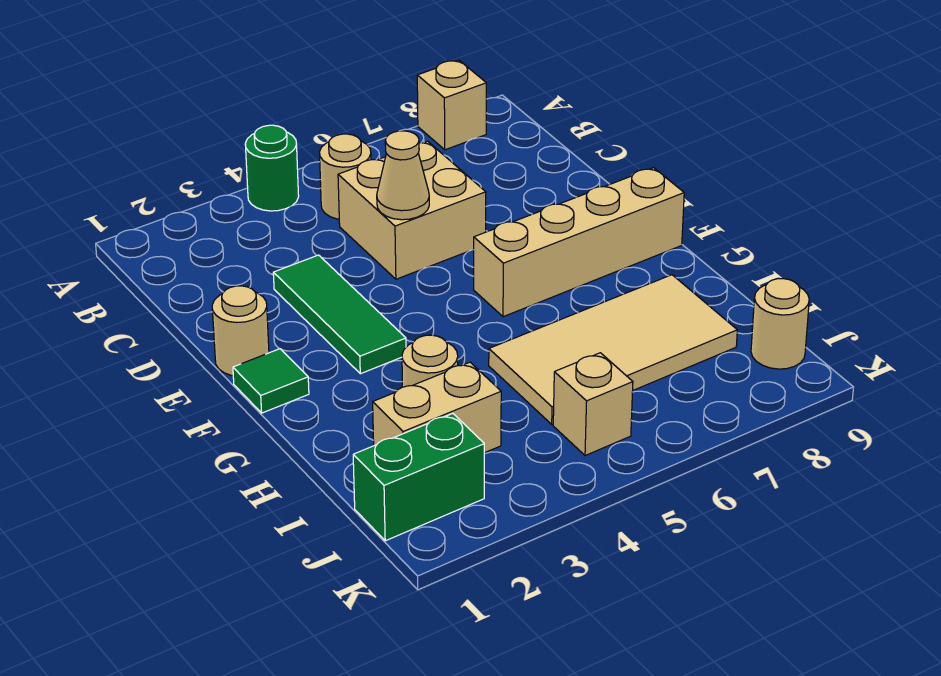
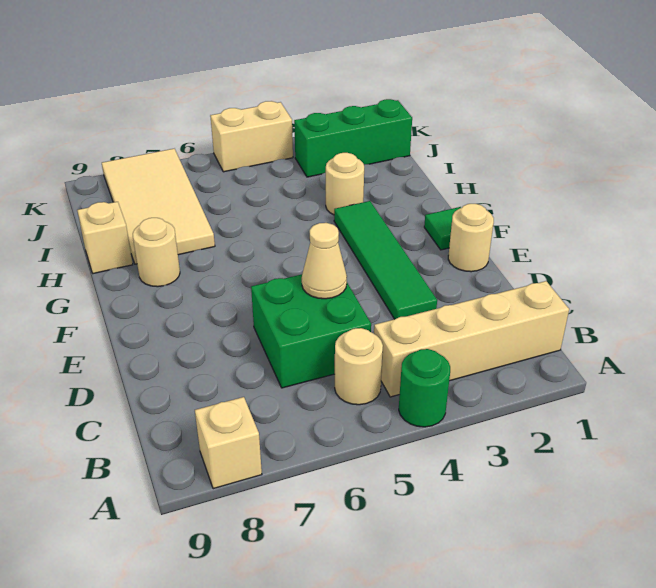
tan brick C5:D6 level 1 -> green brick C5:D6 level 1
green tile D3:F3 level 1 -> green tile D3:G3 level 1
tan brick F6:F9 level 1 -> tan brick B1:B4 level 1
tan tile H5:I8 level 1 -> tan tile H7:K8 level 1
tan brick I2:I3 level 1 -> tan brick K4:K5 level 1
green brick J1:J2 level 1 -> green brick J1:J3 level 1
tan brick J5 level 1 -> tan brick H9 level 1
tan round brick J9 level 1 -> tan round brick G8 level 1

